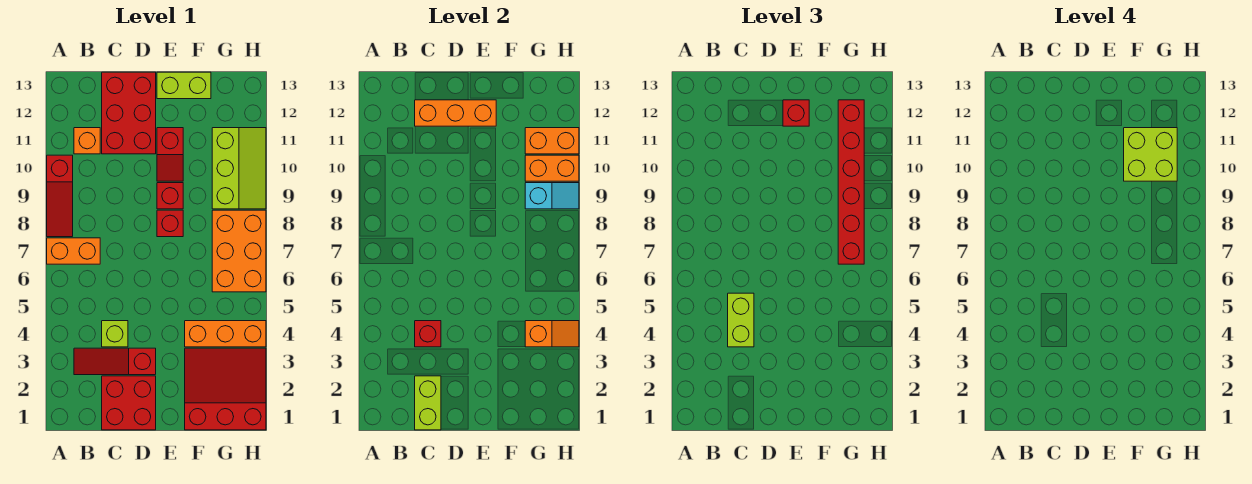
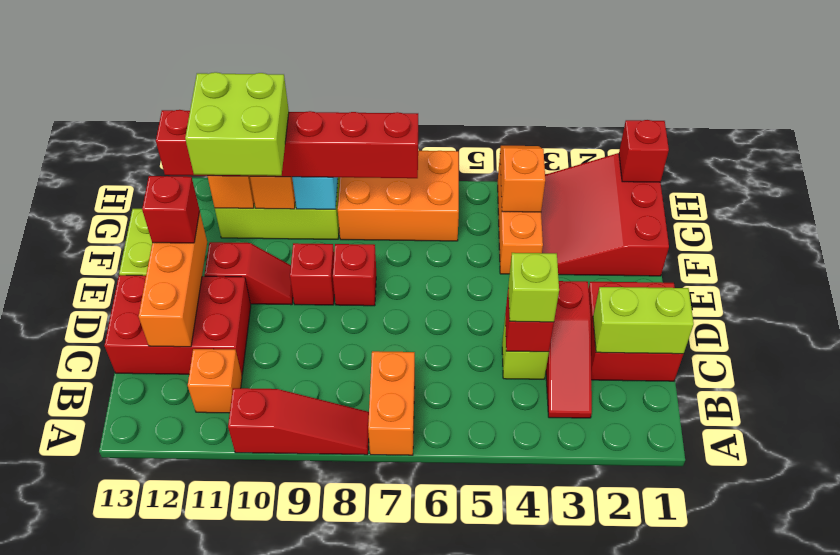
lime brick C4:C5 level 3 -> lime brick C4 level 3
none -> red brick H1 level 2

